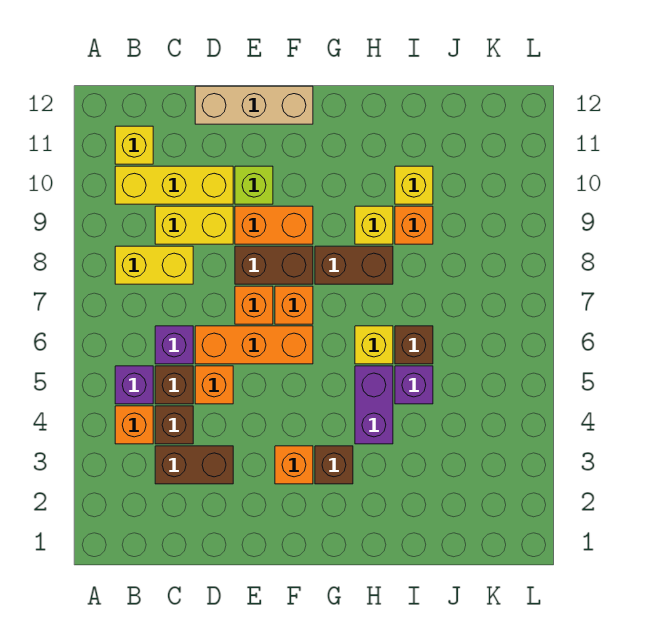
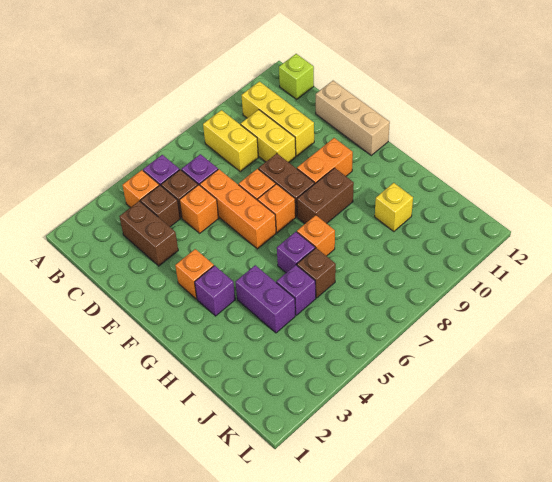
yellow brick B11 level 1 -> none
orange brick E9:F9 level 1 -> orange brick F9:F10 level 1
lime brick E10 level 1 -> lime brick B12 level 1
brown brick G3 level 1 -> purple brick G3 level 1
brown brick G8:H8 level 1 -> brown brick G8:G9 level 1
purple brick H4:H5 level 1 -> purple brick H4:I4 level 1
yellow brick H6 level 1 -> purple brick H6 level 1
yellow brick H9 level 1 -> none
orange brick I9 level 1 -> orange brick H7 level 1

